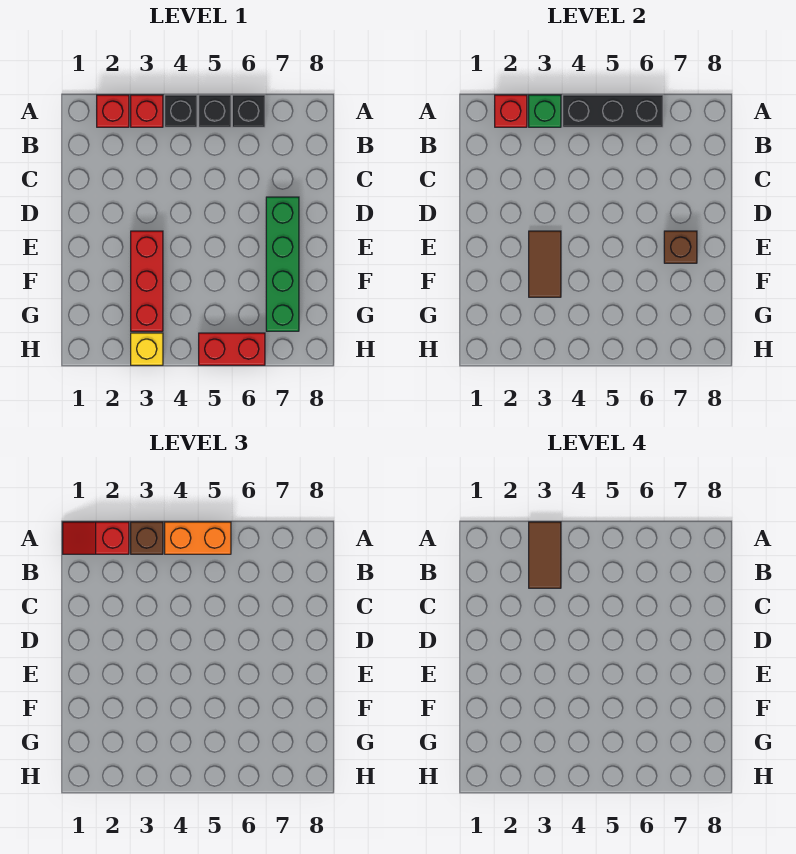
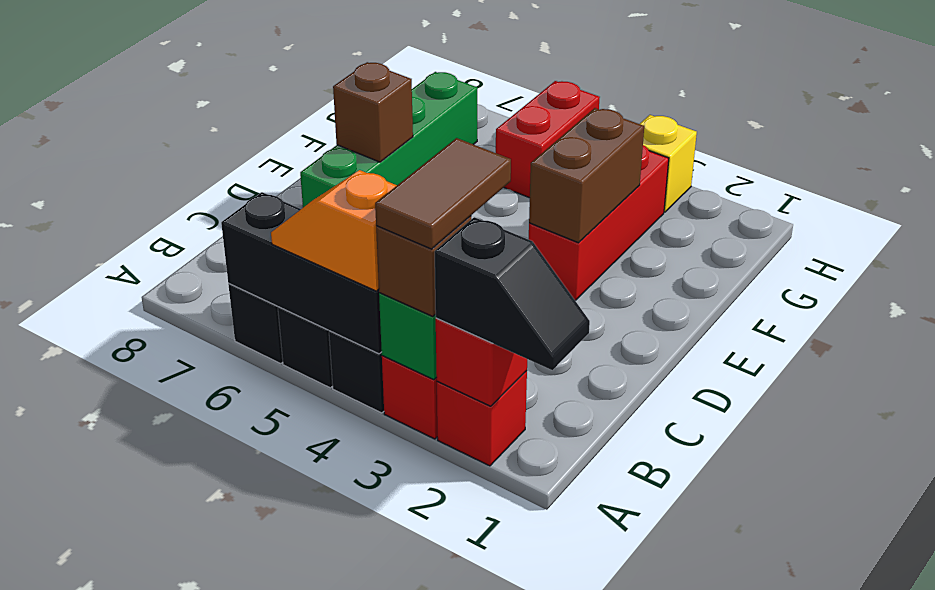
red slope A1:A2 level 3 top 2 -> black slope A1:A2 level 3 top 2
orange brick A4:A5 level 3 -> orange slope A4:A5 level 3 top 4
brown tile E3:F3 level 2 -> brown brick E3:F3 level 2
red brick H5:H6 level 1 -> red brick G5:H5 level 1

